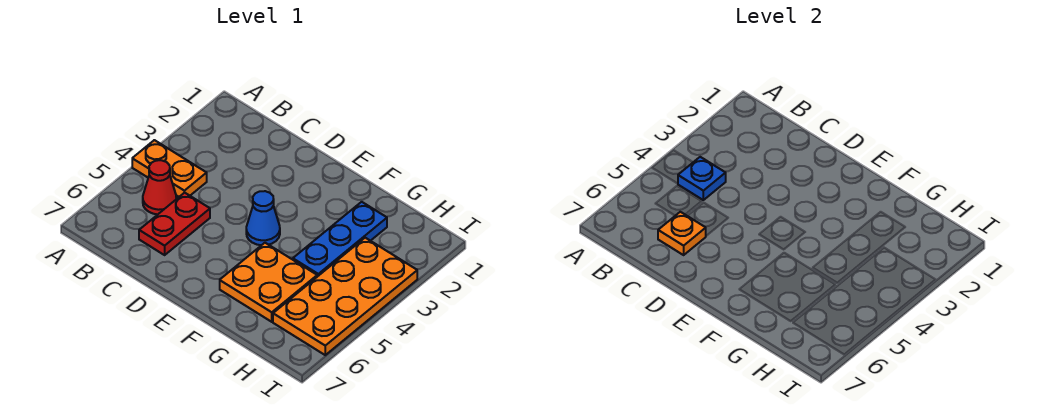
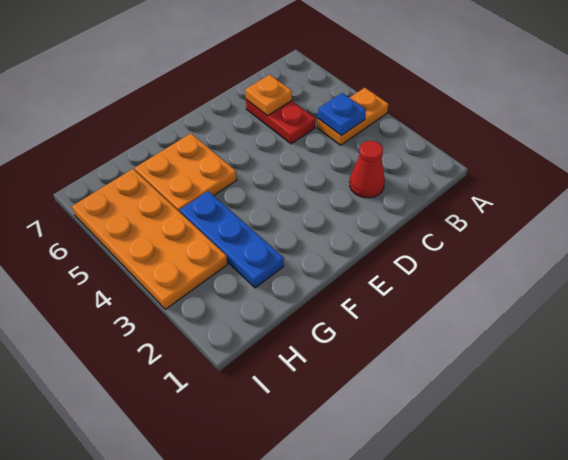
red cone B5 level 1 -> red cone C2 level 1
blue cone E4 level 1 -> none

